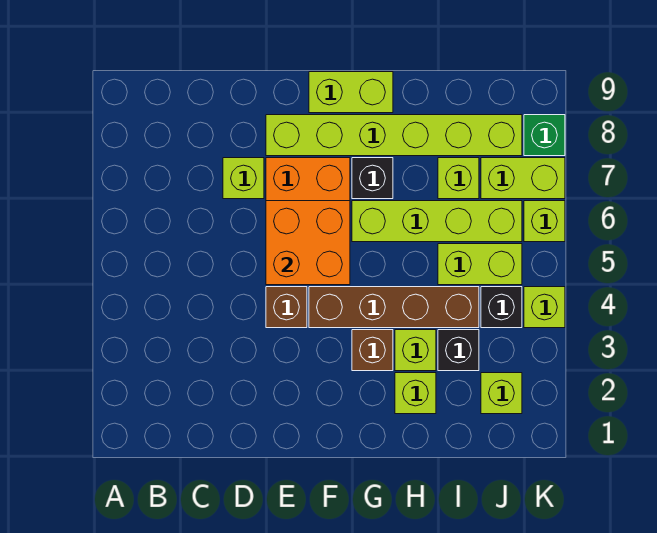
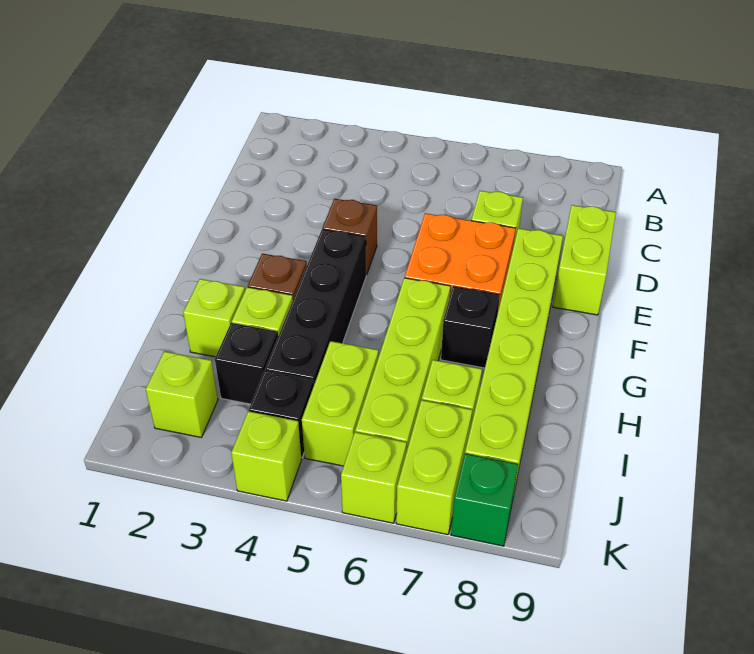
orange brick E5:F6 level 2 -> none
brown brick F4:I4 level 1 -> black brick F4:I4 level 1
lime brick F9:G9 level 1 -> lime brick D9:E9 level 1

